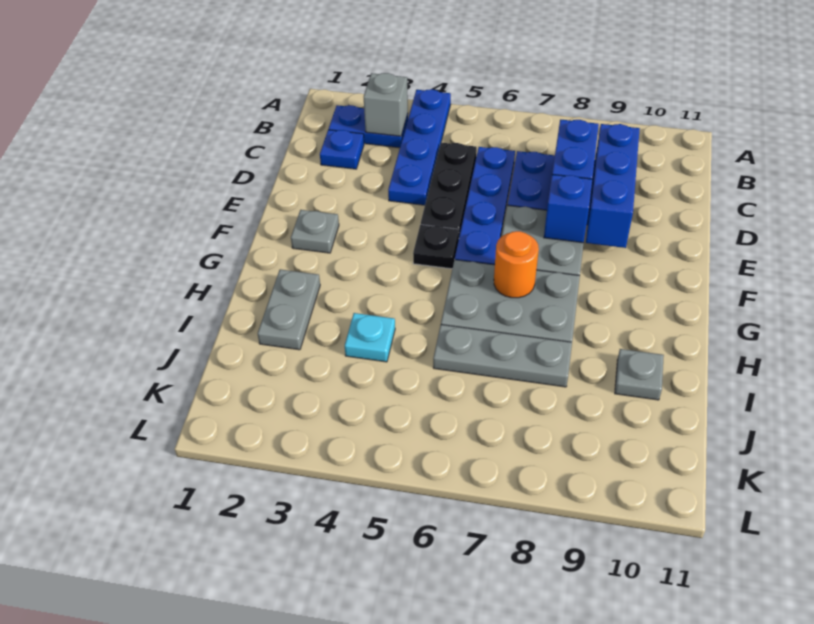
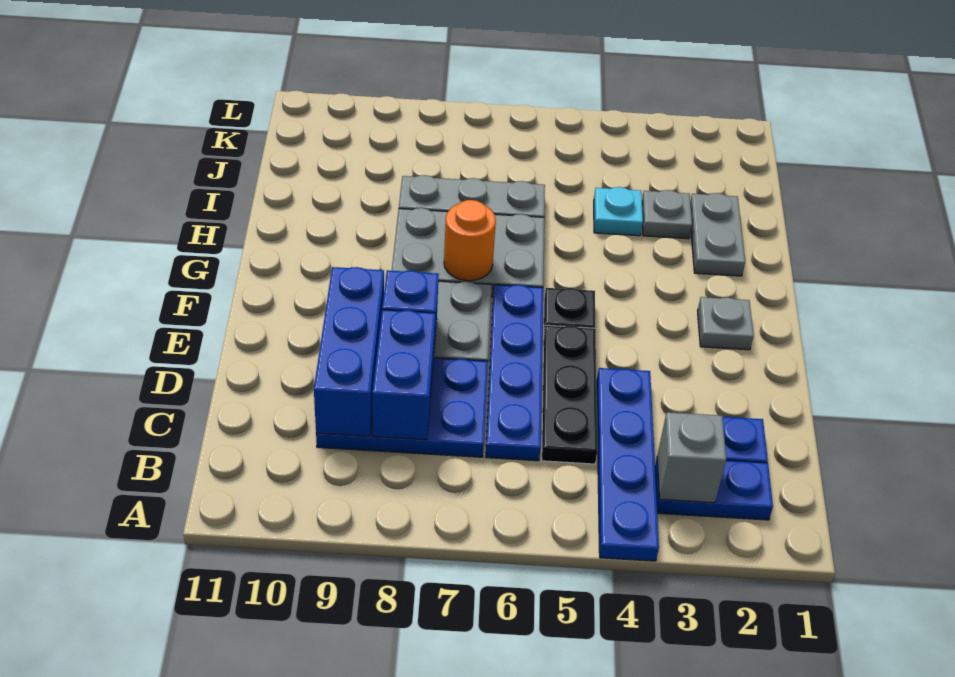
grey plate I10 level 1 -> grey plate I3 level 1

